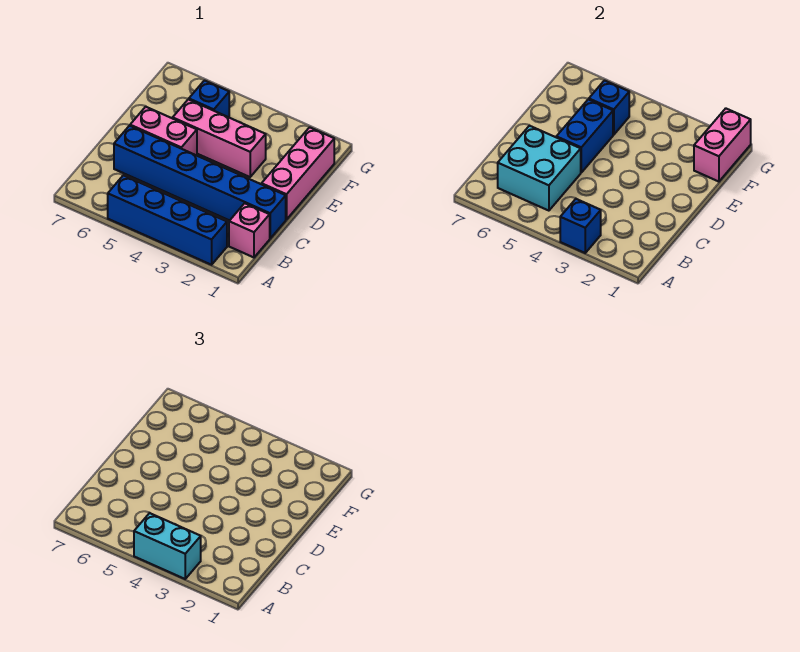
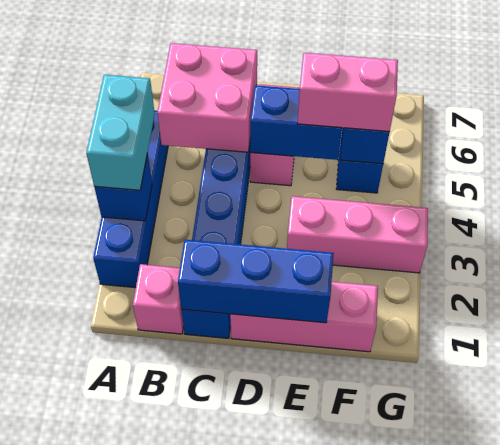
cyan brick B5:C6 level 2 -> pink brick B5:C6 level 2
none -> blue brick C1:E1 level 2
pink brick E3:E5 level 1 -> pink brick E3:G3 level 1
pink brick F1:G1 level 2 -> pink brick E5:F5 level 3

